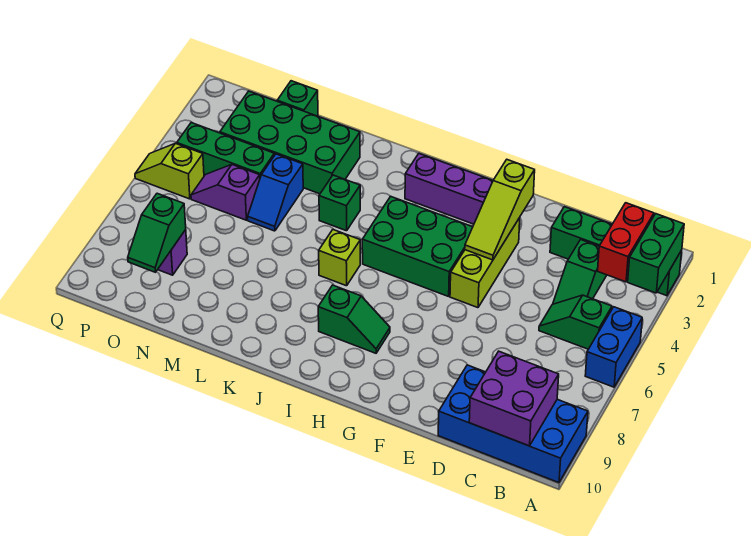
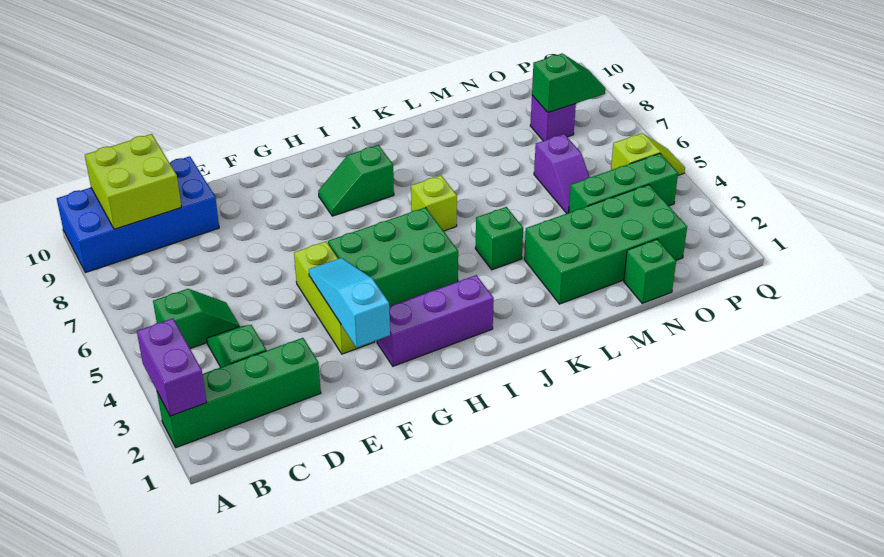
green brick A2:A3 level 2 -> purple brick A2:A3 level 2
blue brick A5:A6 level 1 -> none
red brick B2:B3 level 2 -> none
purple brick B9:C10 level 2 -> lime brick B9:C10 level 2
lime slope F2:F4 level 2 top 2 -> cyan slope F2:F4 level 2 top 2
blue slope M4:M5 level 1 top 4 -> none
purple slope N5:O5 level 1 top N -> purple slope N5:N6 level 1 top 6
green slope O8:O9 level 2 top 8 -> green slope O8:P8 level 2 top O

